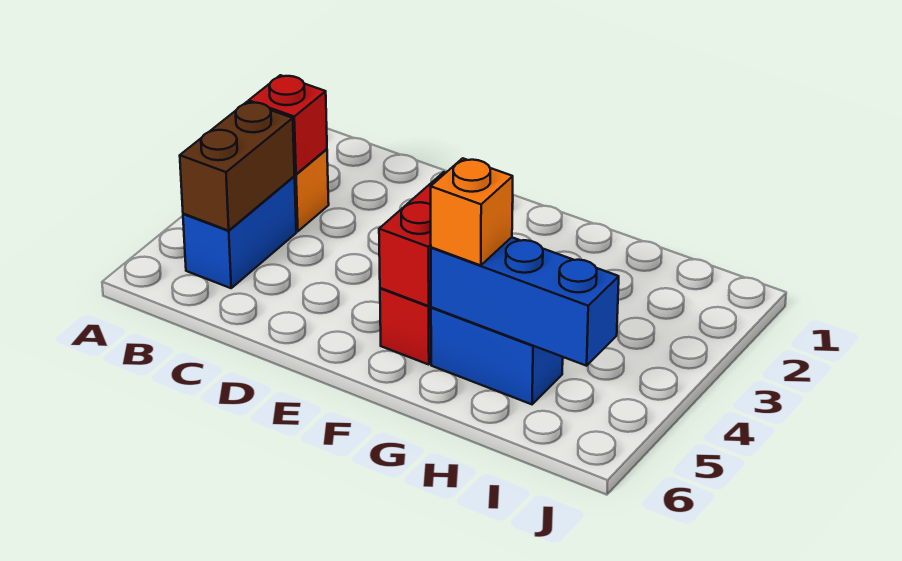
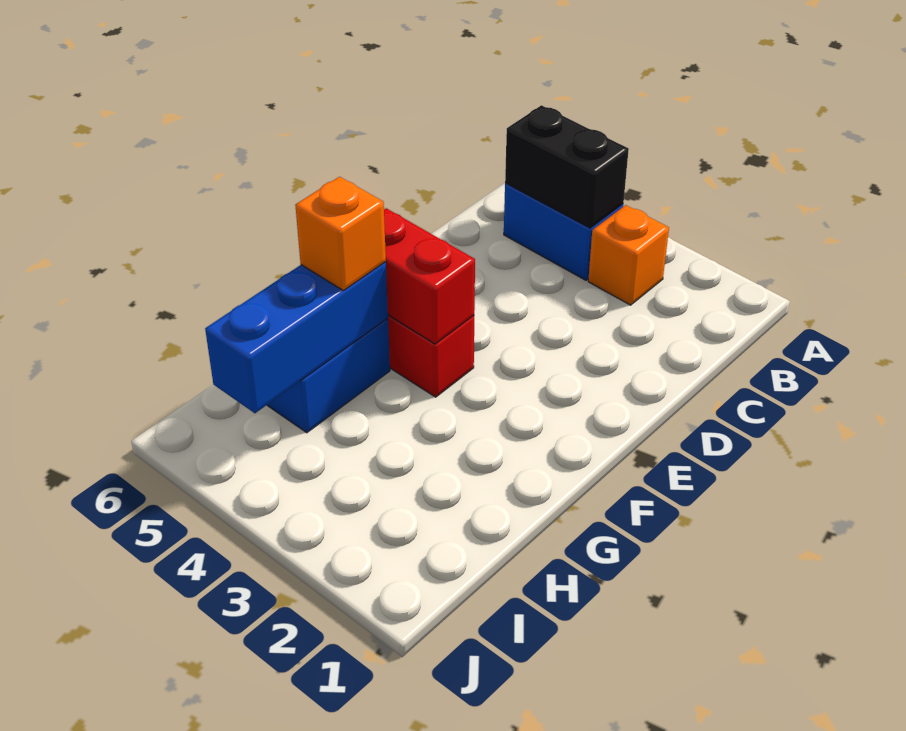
red brick B3 level 2 -> none
brown brick B4:B5 level 2 -> black brick B4:B5 level 2

